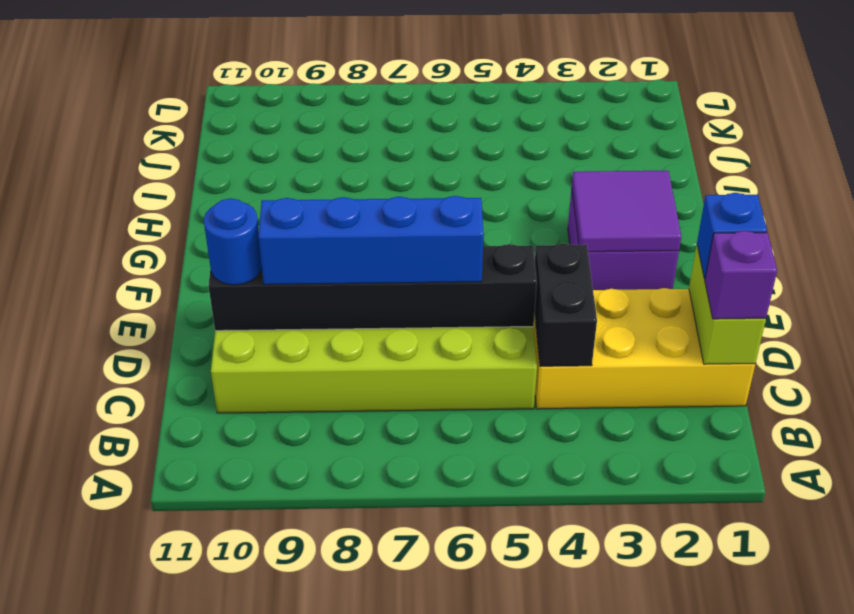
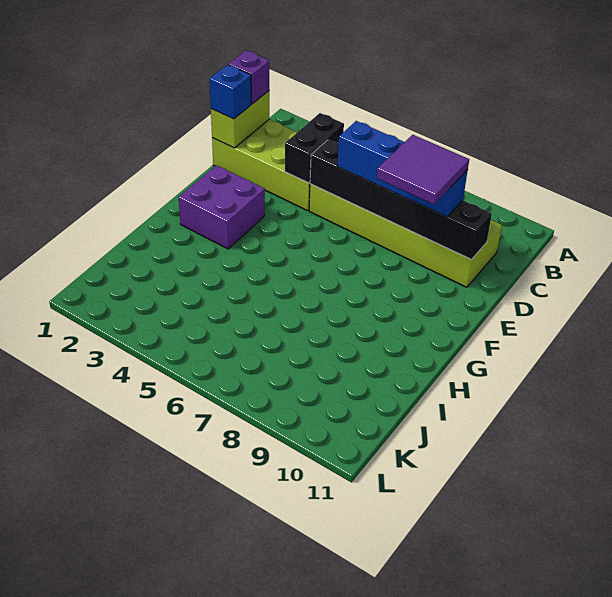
yellow brick C1:D4 level 1 -> lime brick C1:D4 level 1
blue round brick D10 level 3 -> none
purple tile F2:G3 level 2 -> purple tile D8:E9 level 4

